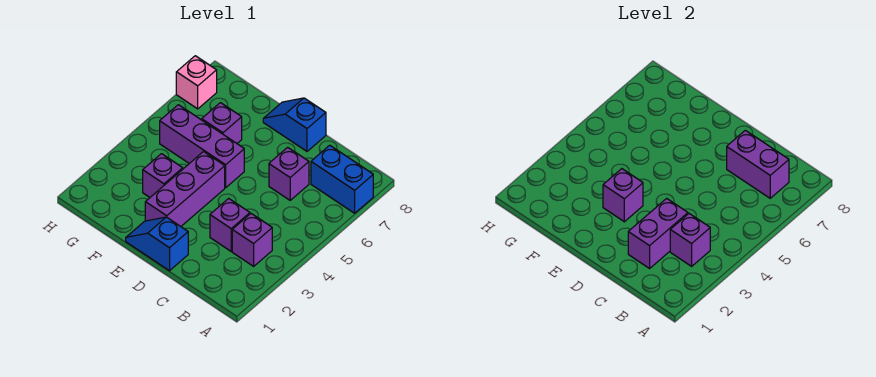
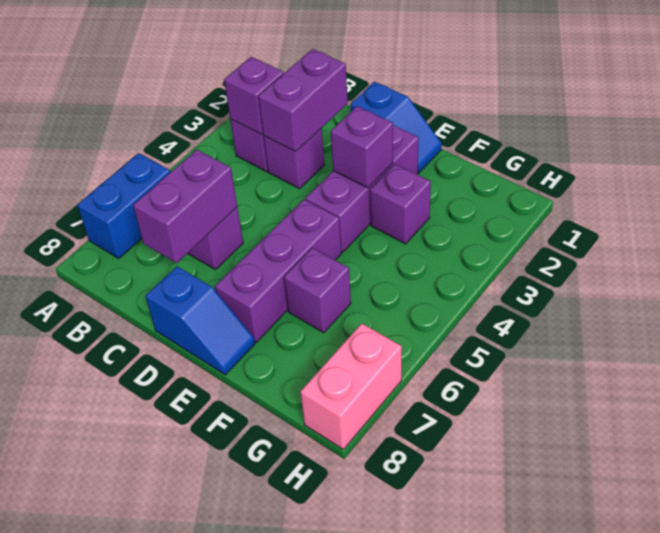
blue brick A7:B7 level 1 -> blue brick A6:A7 level 1
purple brick B7:C7 level 2 -> purple brick C6:C7 level 2
purple brick E5:G5 level 1 -> purple brick E5:E7 level 1
pink brick H7 level 1 -> pink brick H7:H8 level 1

